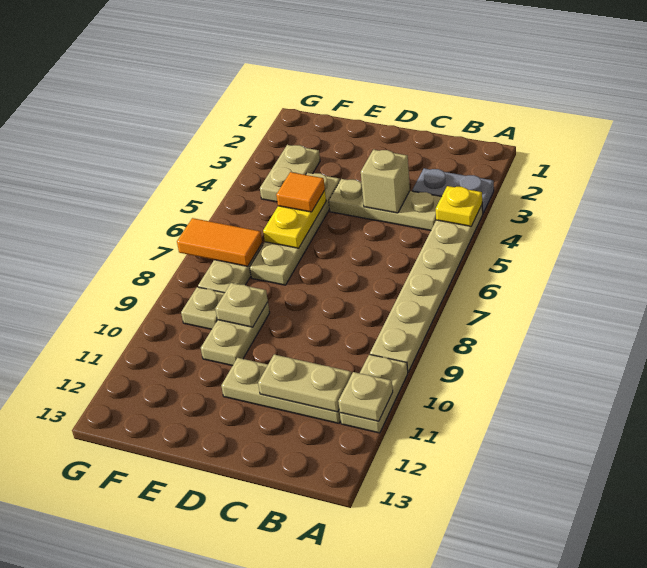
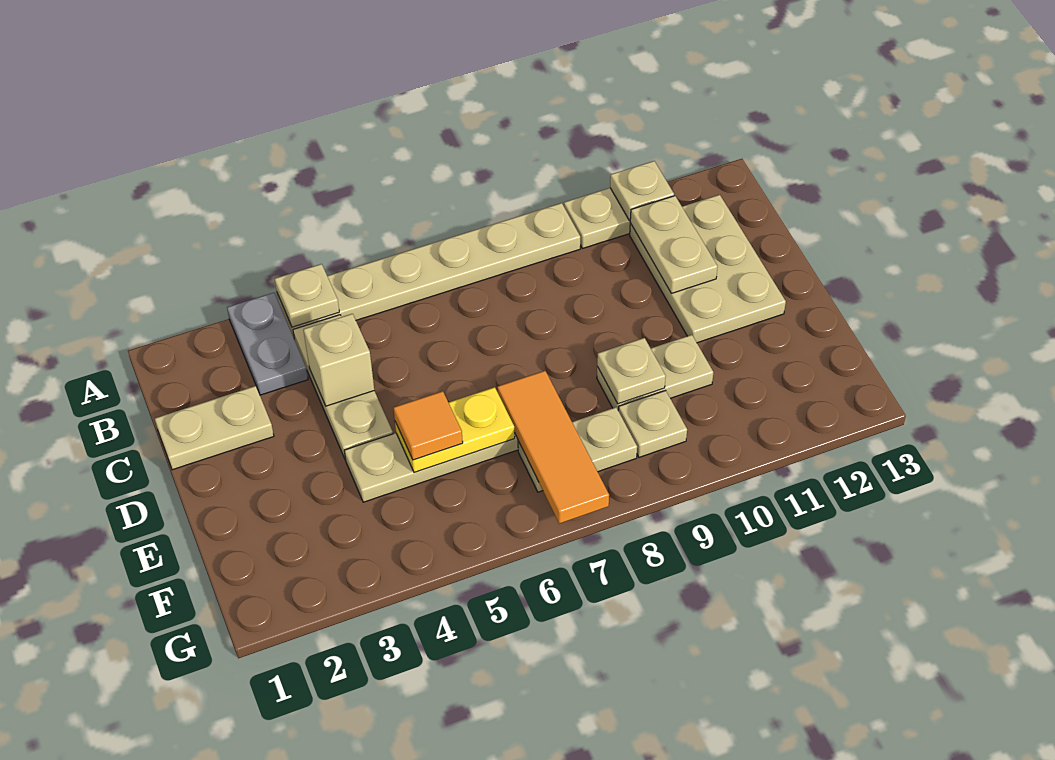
yellow plate A4 level 2 -> tan plate A4 level 2
tan plate B11:D11 level 1 -> tan plate B11:D12 level 1
tan plate F3:F4 level 1 -> tan plate C1:C2 level 1
orange tile F7:G7 level 2 -> orange tile E7:G7 level 2

